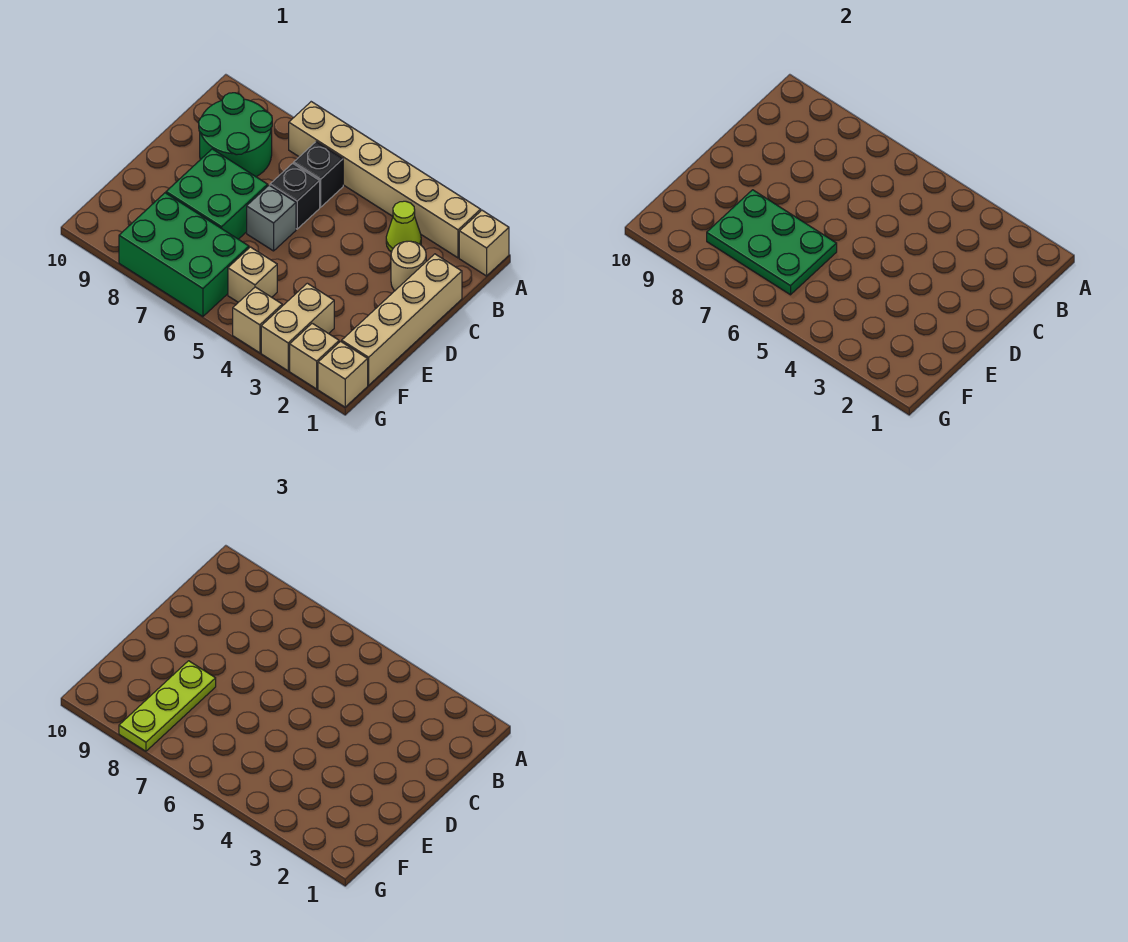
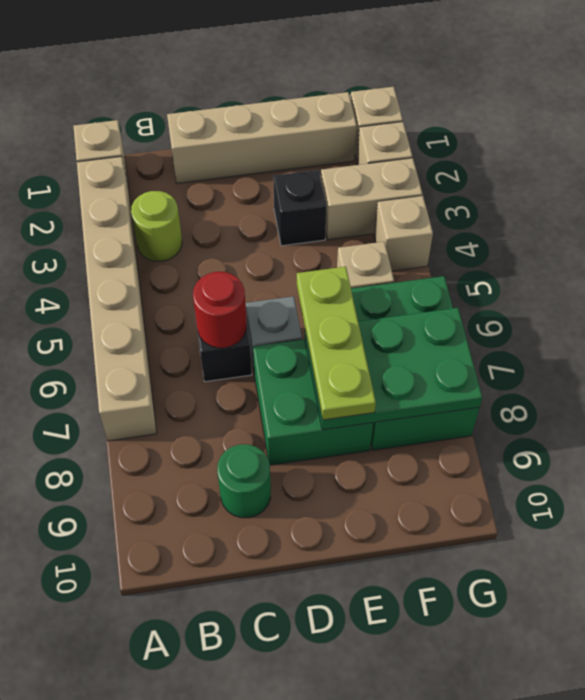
lime cone B3 level 1 -> lime round brick B3 level 1
black brick B6 level 1 -> black brick E3 level 1
green round brick B8:C9 level 1 -> green round brick C9 level 1
tan round brick C2 level 1 -> none
none -> red round brick C6 level 2
green plate E6:F8 level 2 -> green plate E7:G8 level 2
lime plate E8:G8 level 3 -> lime plate E6:E8 level 3

